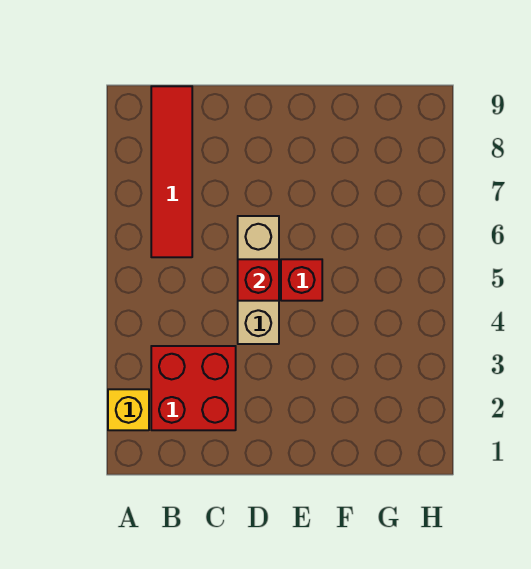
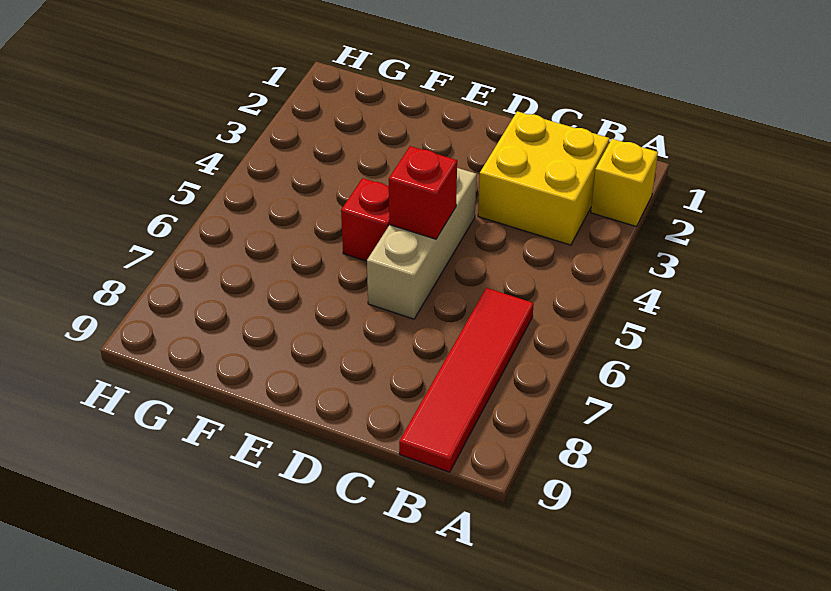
red brick B2:C3 level 1 -> yellow brick B2:C3 level 1

